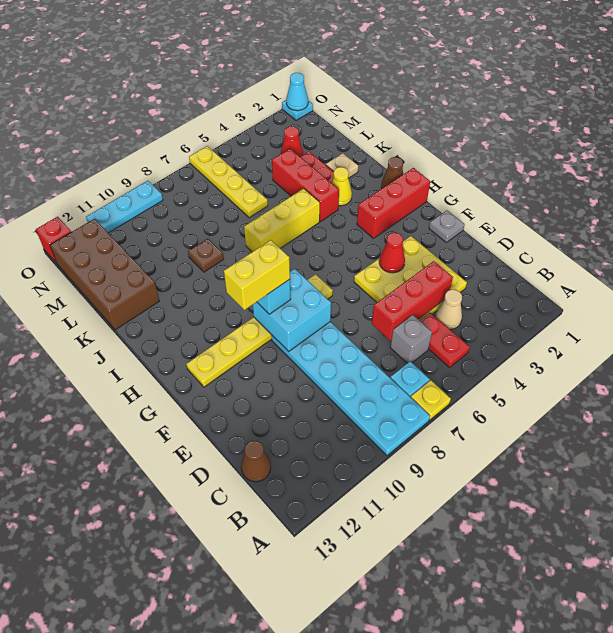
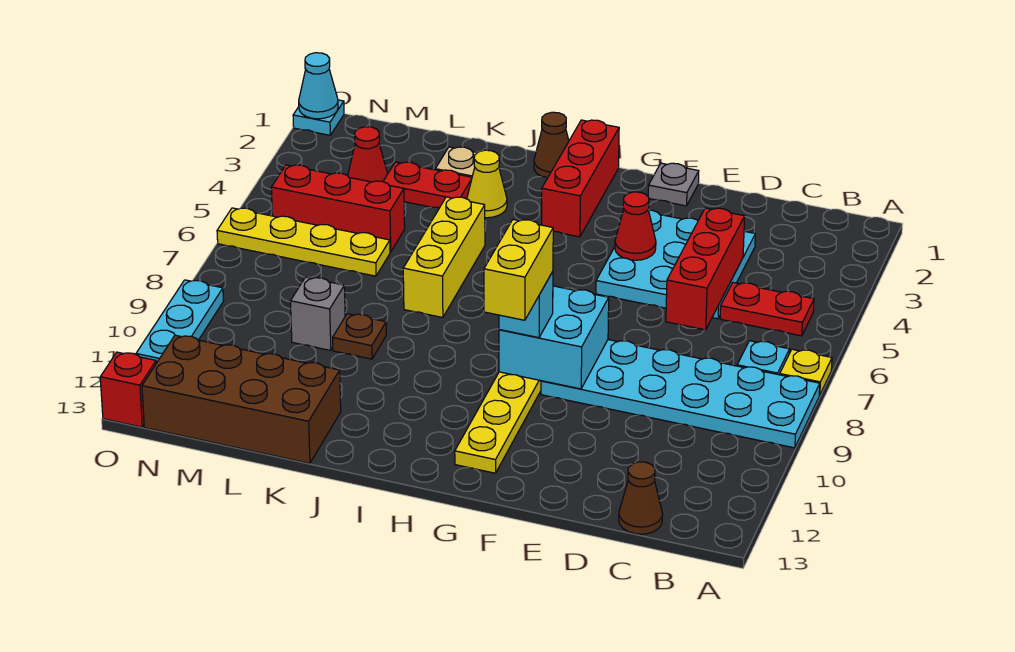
tan cone C4 level 1 -> none
grey brick C6 level 1 -> grey brick L9 level 1
yellow plate D3:F5 level 1 -> cyan plate D3:F5 level 1
red brick J4:L4 level 1 -> red brick L5:N5 level 1

